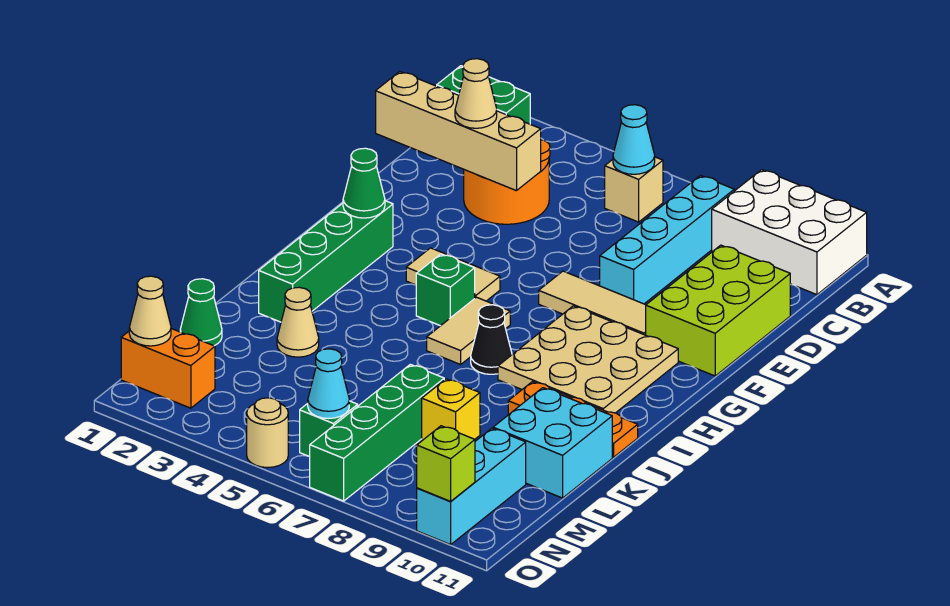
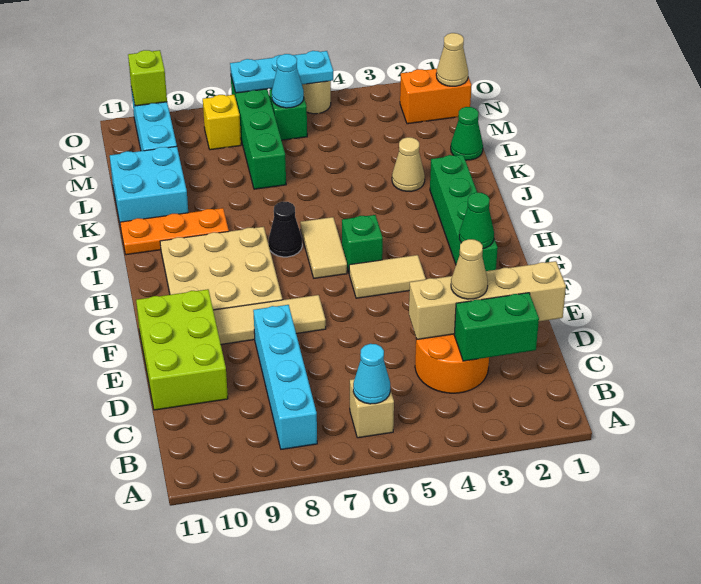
white brick A9:B11 level 1 -> none
yellow brick L8 level 1 -> yellow brick N8 level 1
none -> cyan plate O5:O7 level 2

